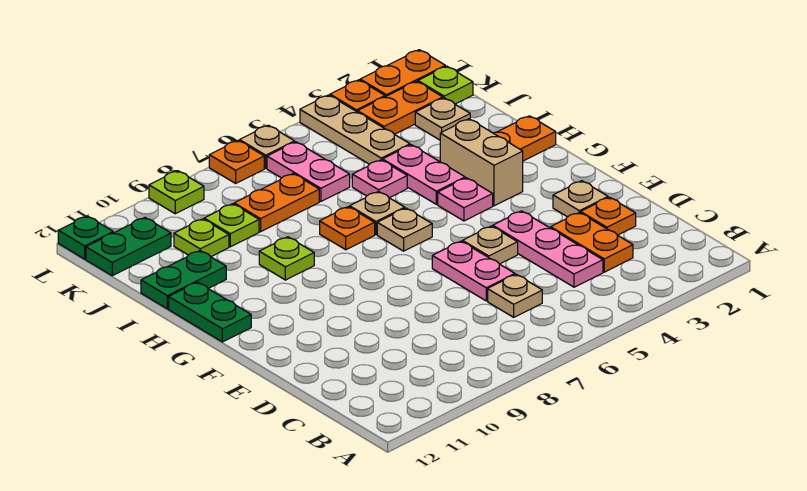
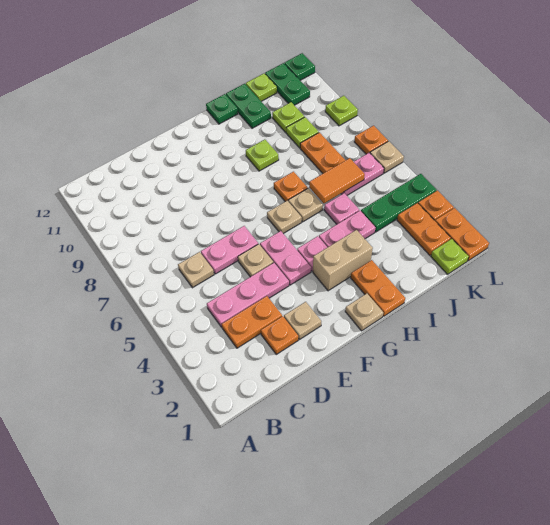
none -> pink plate F4:F5 level 1
green plate G12:H12 level 1 -> green plate H12 level 1
none -> orange tile I6:J6 level 2
tan plate J2 level 1 -> tan plate G1 level 1
tan plate J4:L4 level 1 -> green plate J4:L4 level 1
none -> lime plate J12 level 1

